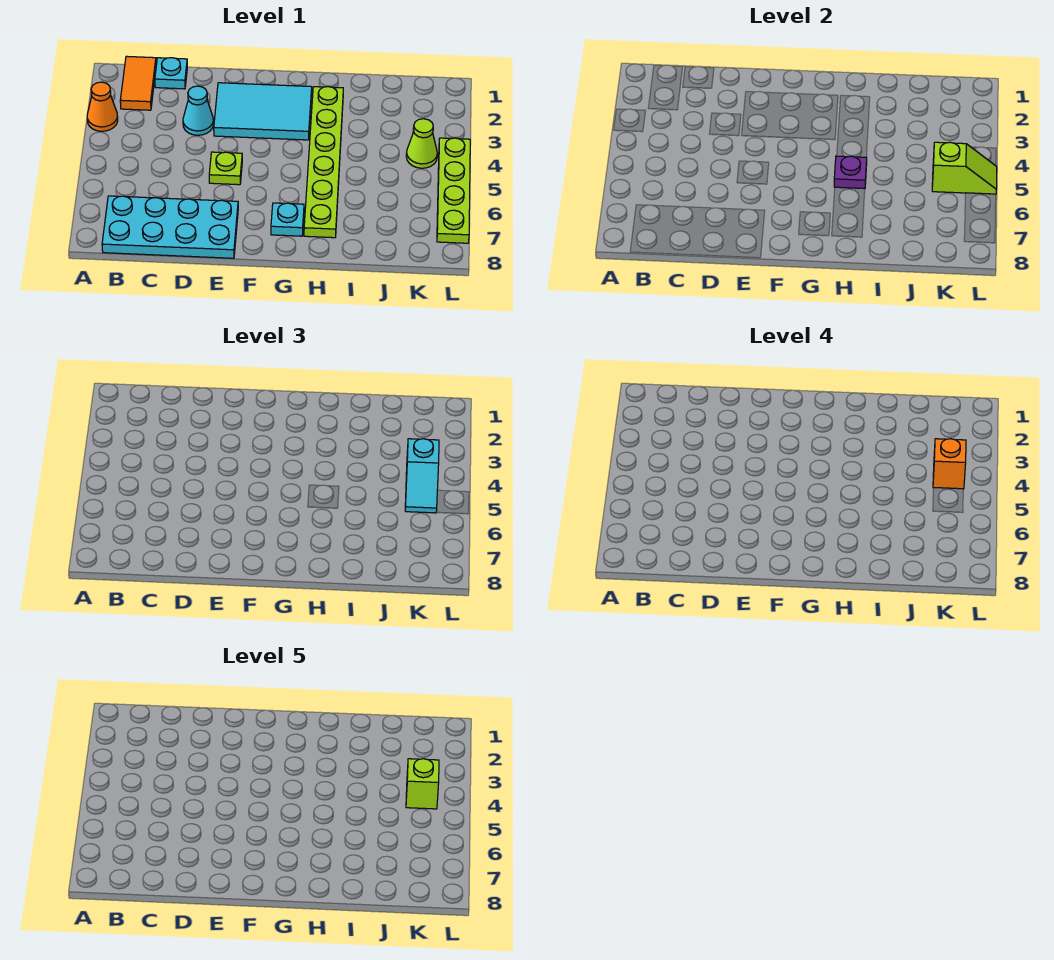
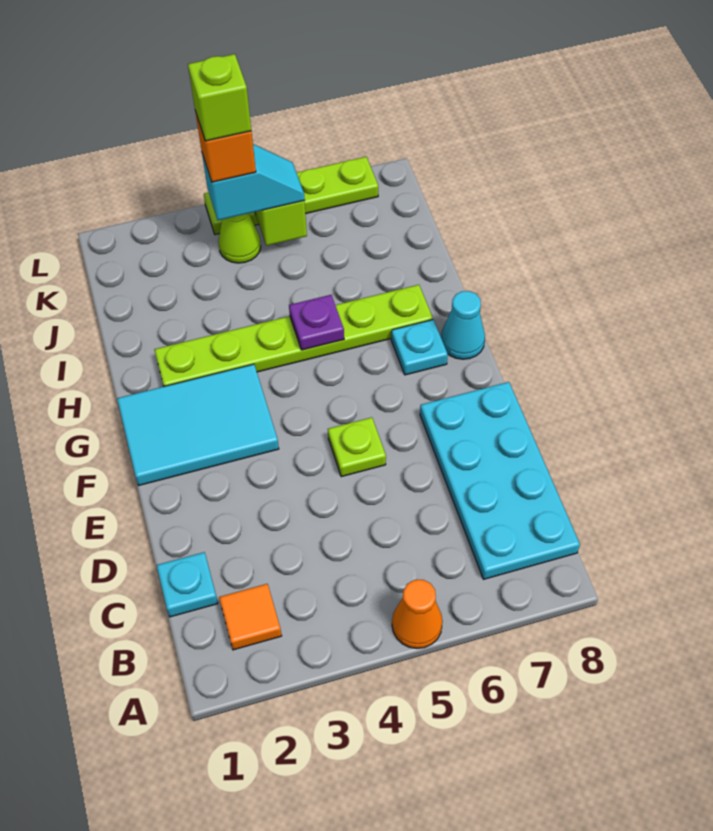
orange cone A3 level 1 -> orange cone A5 level 1
orange tile B1:B2 level 1 -> orange tile B2 level 1
cyan cone D3 level 1 -> cyan cone G8 level 1
cyan tile E2:G3 level 1 -> cyan tile F1:G3 level 1

